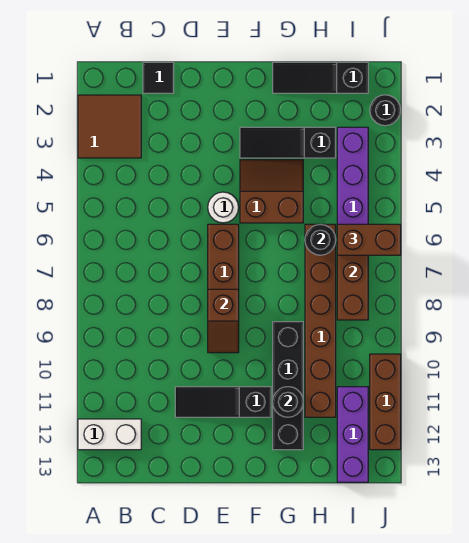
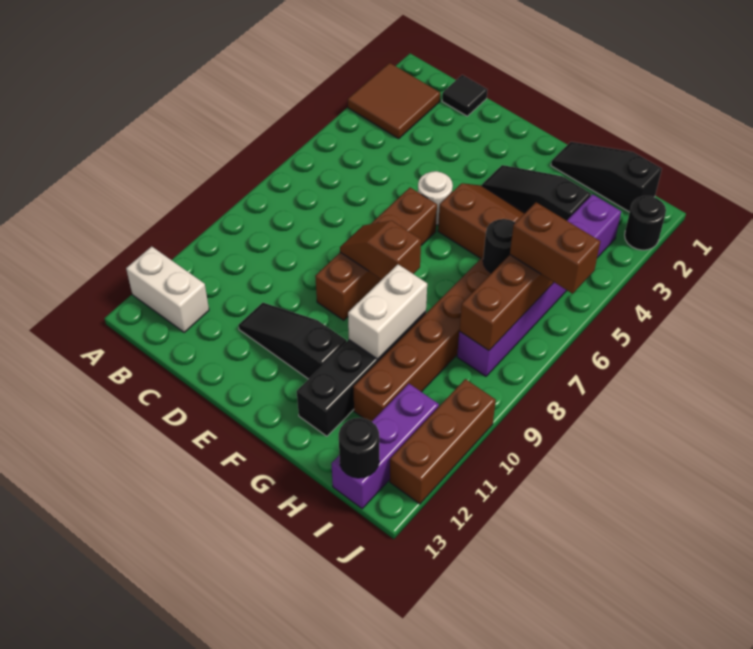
brown slope E8:E9 level 2 top 8 -> brown slope E8:F8 level 2 top F
none -> white brick G9:G10 level 2
black round brick G11 level 2 -> black round brick I13 level 2

